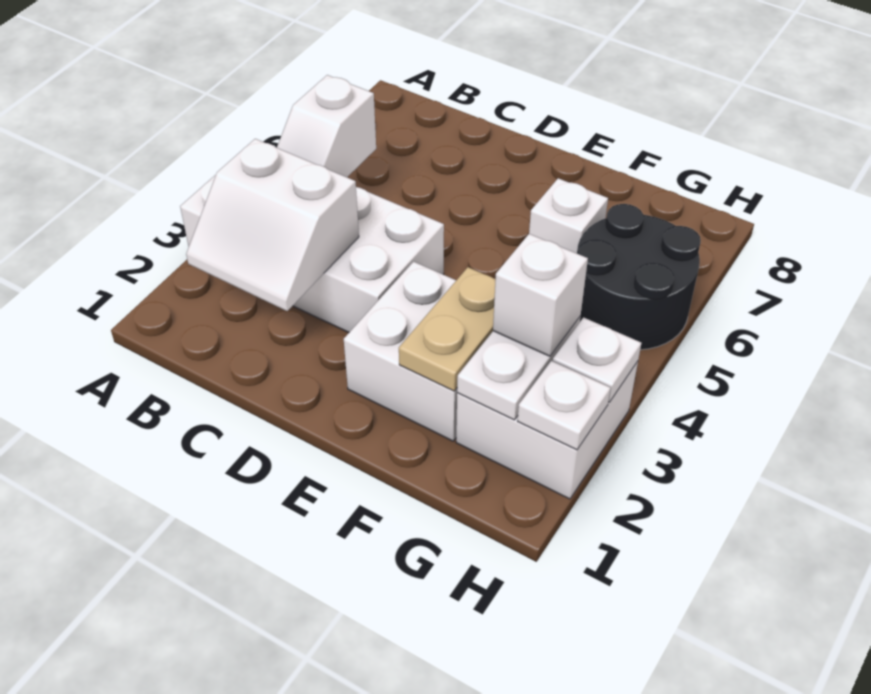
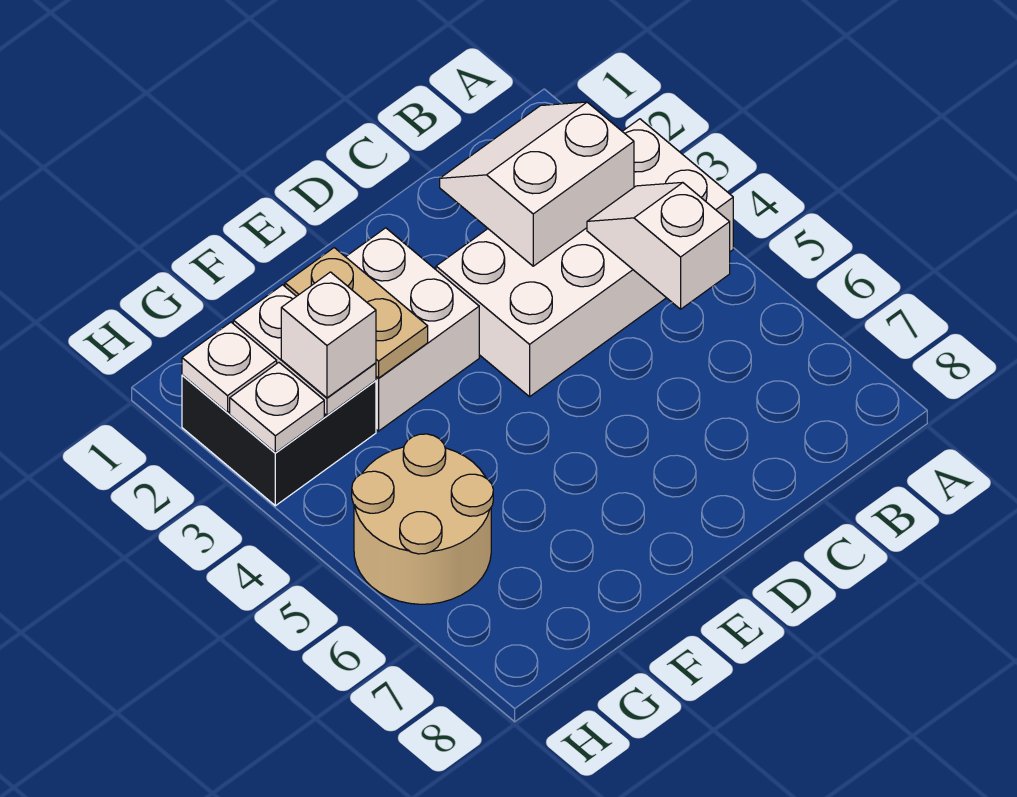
white brick F6 level 1 -> none
white brick G2:H3 level 1 -> black brick G2:H3 level 1
black round brick G5:H6 level 1 -> tan round brick G5:H6 level 1

